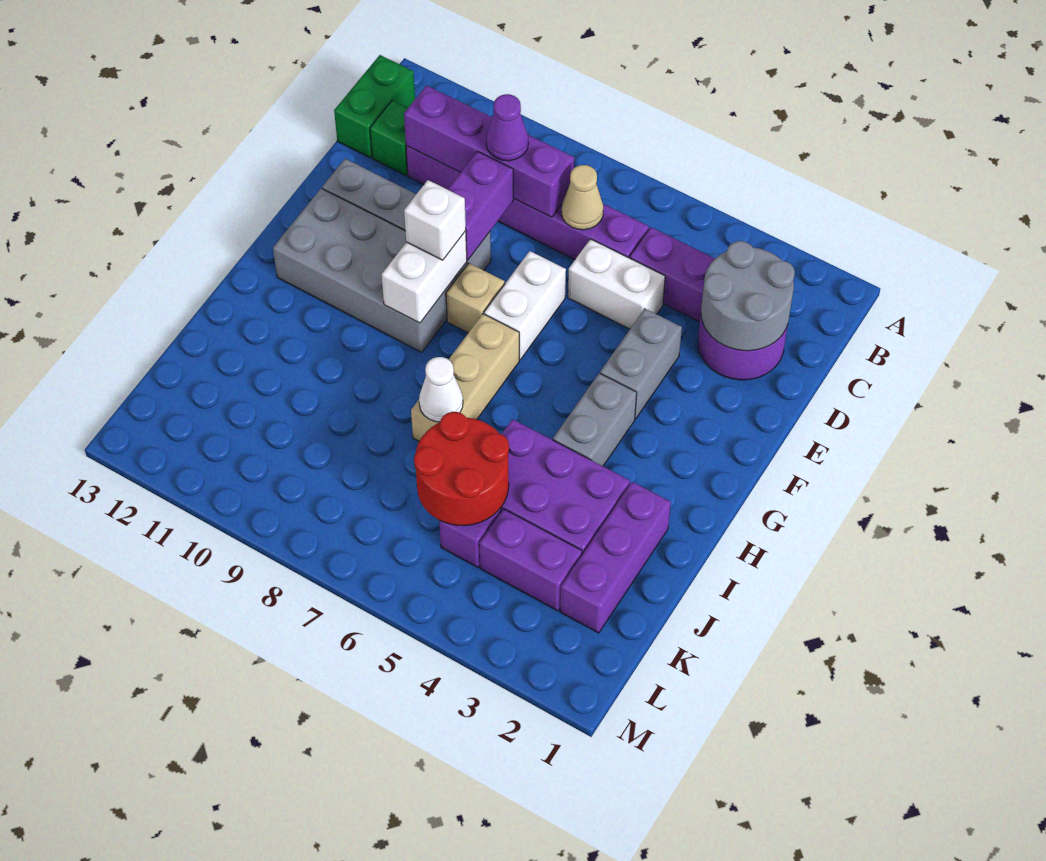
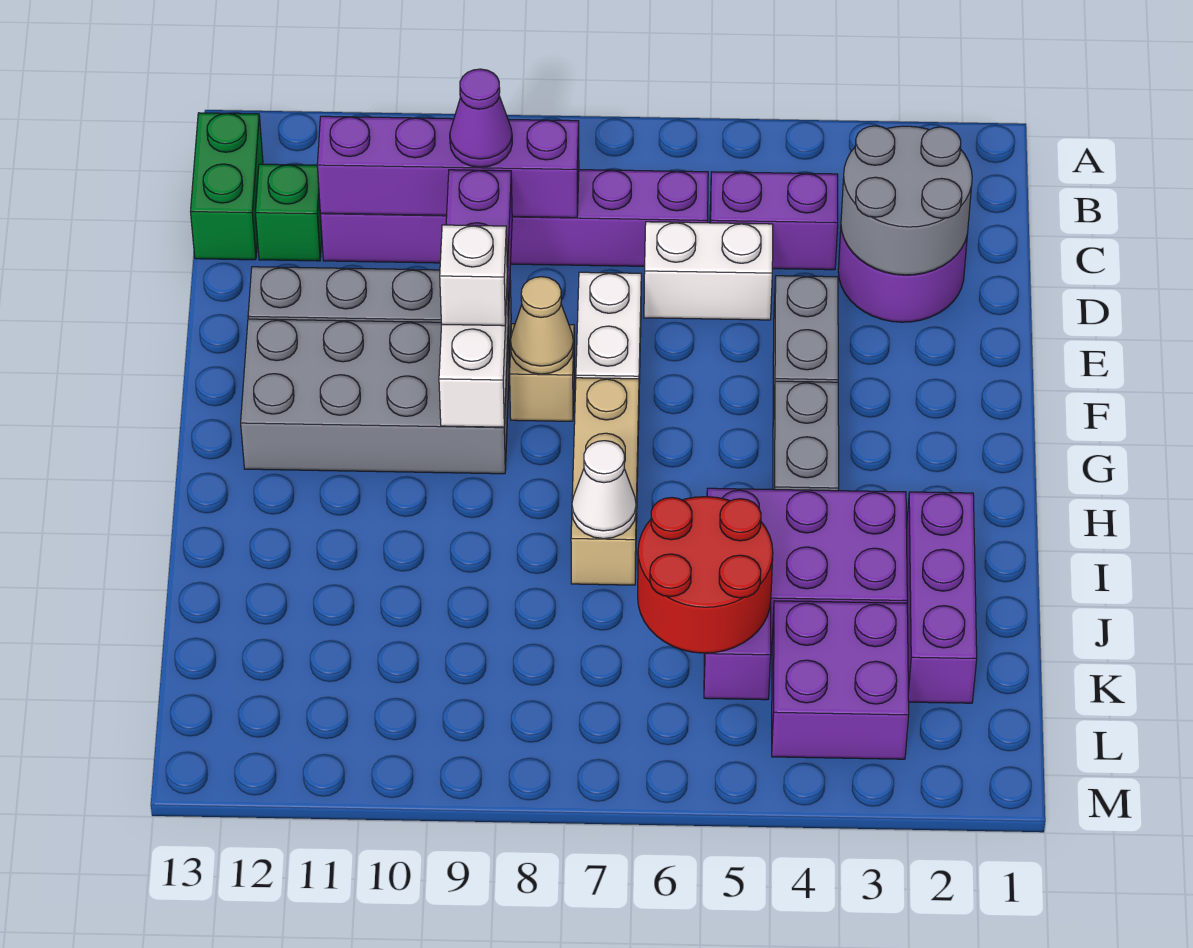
tan cone C7 level 2 -> tan cone F8 level 2
purple brick K3:K4 level 1 -> purple brick K3:L4 level 1

